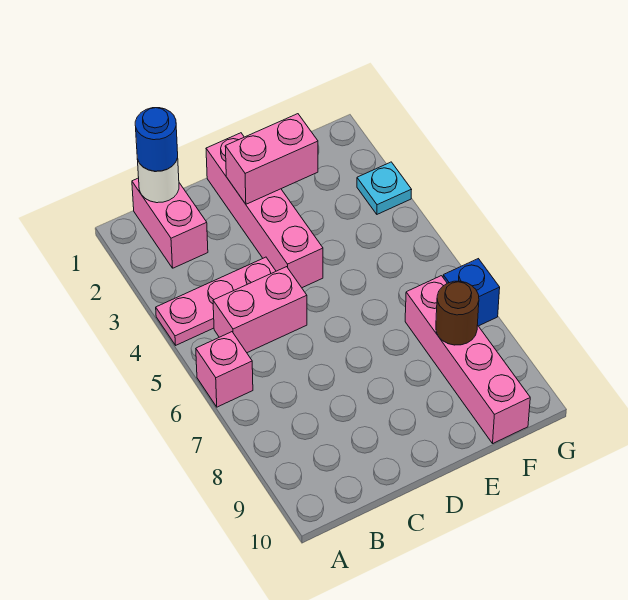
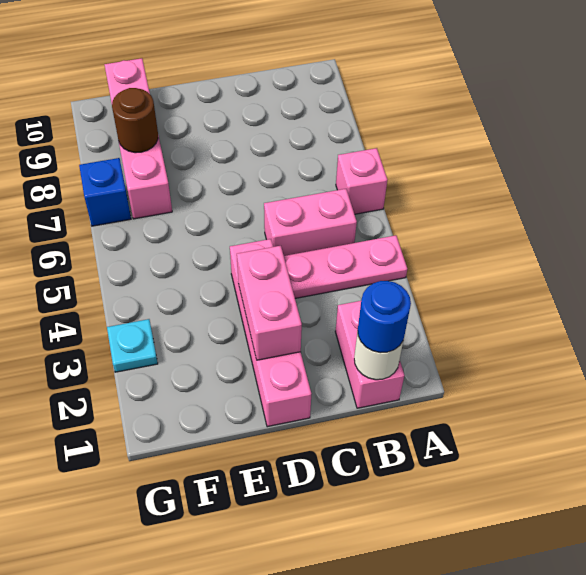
pink brick D2:E2 level 2 -> pink brick D2:D3 level 2

